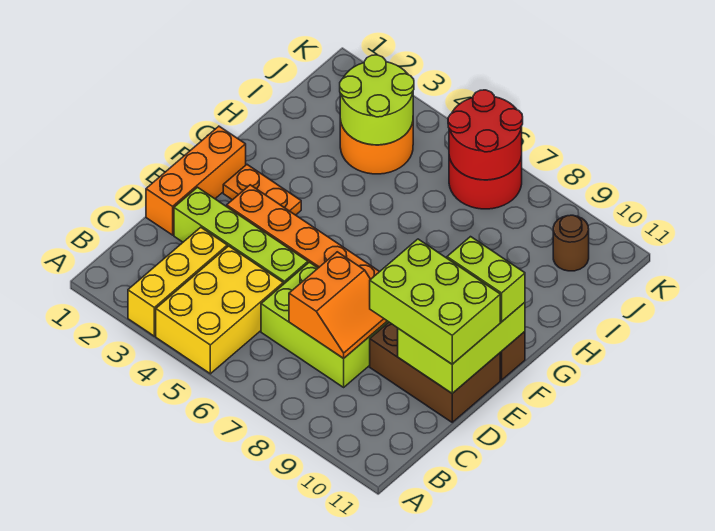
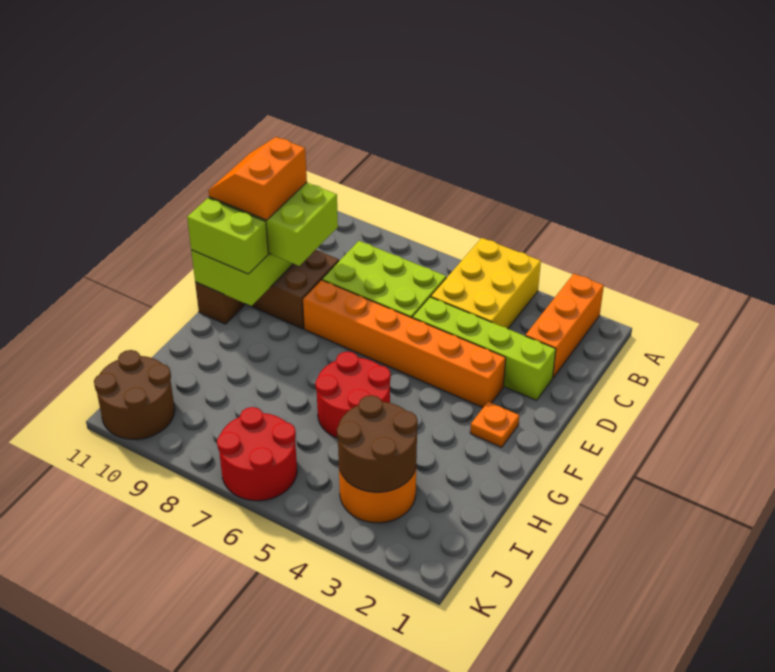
yellow brick A3:C3 level 1 -> none
orange slope C7:D8 level 2 top 7 -> orange slope D10:E11 level 4 top 10
orange brick D1:F1 level 1 -> orange brick A2:C2 level 1
orange plate F2:F3 level 1 -> orange plate F2 level 1
lime round brick I3:J4 level 2 -> brown round brick I3:J4 level 2
red round brick J6:K7 level 2 -> red round brick G5:H6 level 1
brown round brick J10 level 1 -> brown round brick J10:K11 level 1

